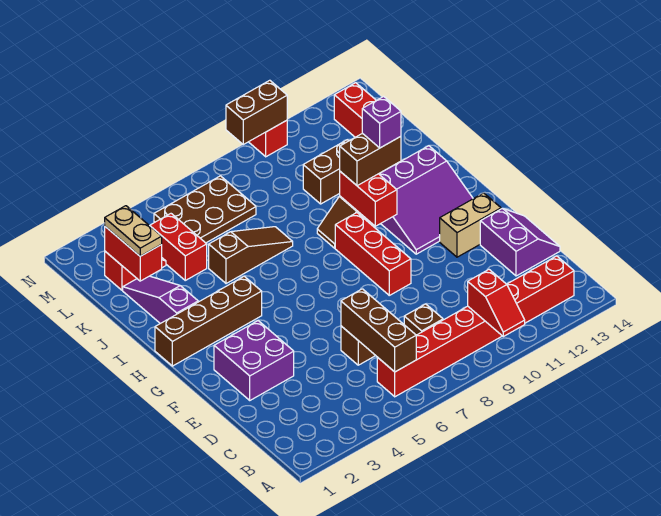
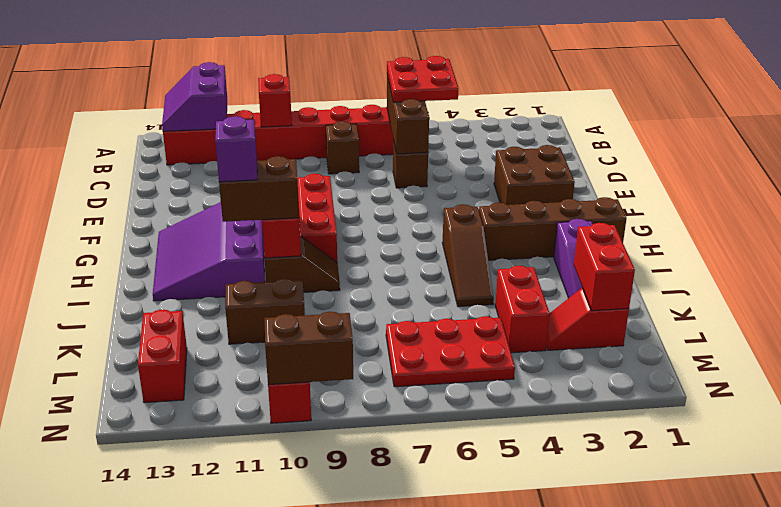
none -> red plate B5:C6 level 3
purple slope D13:E14 level 1 top 13 -> purple slope A12:B13 level 2 top 12
purple brick E2:F3 level 1 -> brown brick E2:F3 level 1
tan brick F12:F13 level 1 -> none
purple slope G11:I13 level 1 top I -> purple slope G11:I13 level 1 top 11
brown slope J5:J7 level 1 top 5 -> brown slope H5:J5 level 1 top H
tan plate K2:L2 level 3 -> none
brown plate L5:M7 level 1 -> red plate L5:M7 level 1

